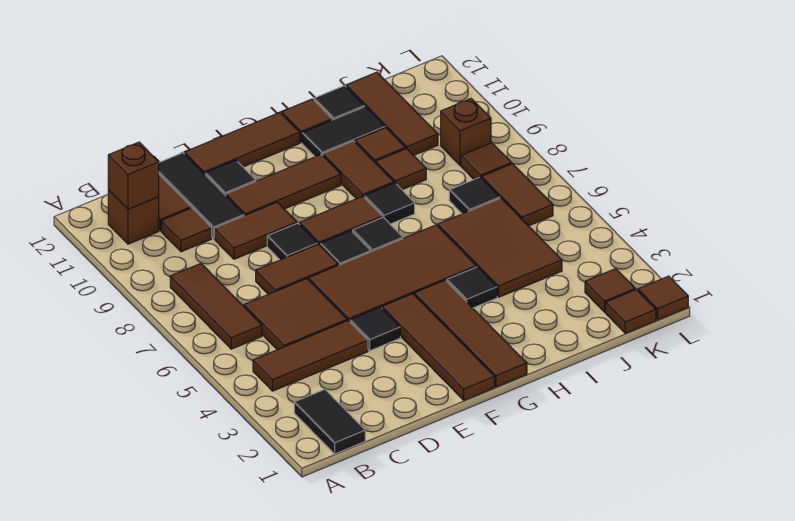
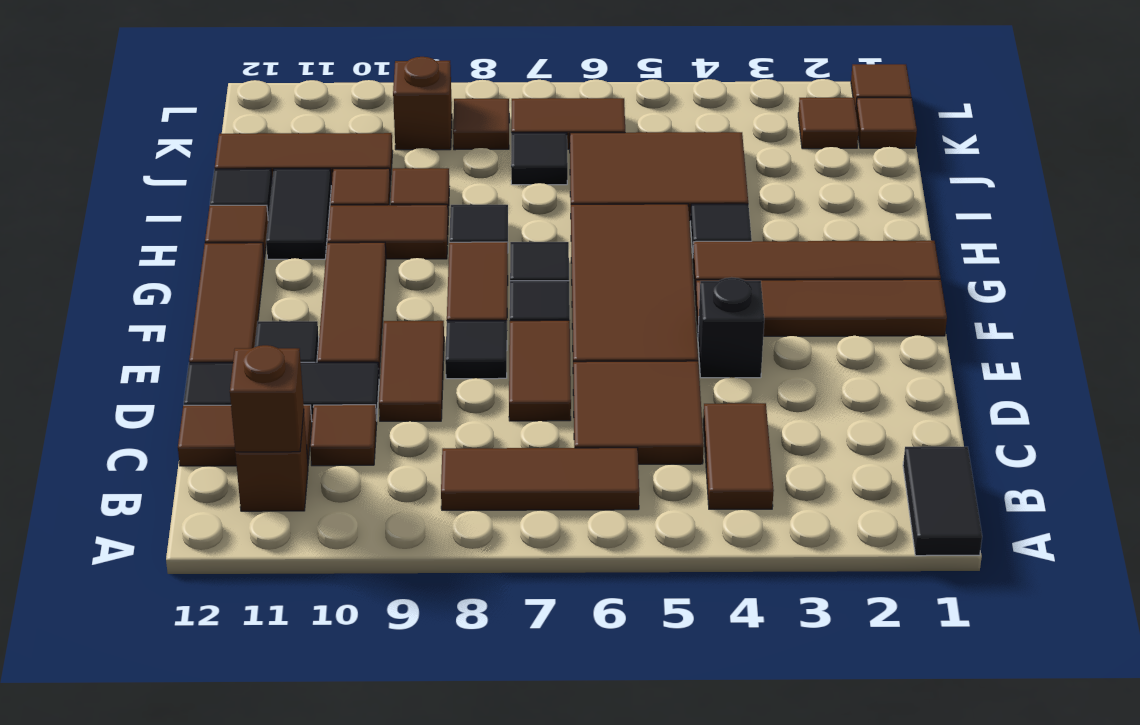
black tile B1:B2 level 1 -> black tile A1:B1 level 1
brown tile B4:D4 level 1 -> brown tile B4:C4 level 1
black tile E4 level 1 -> black brick E4 level 1

